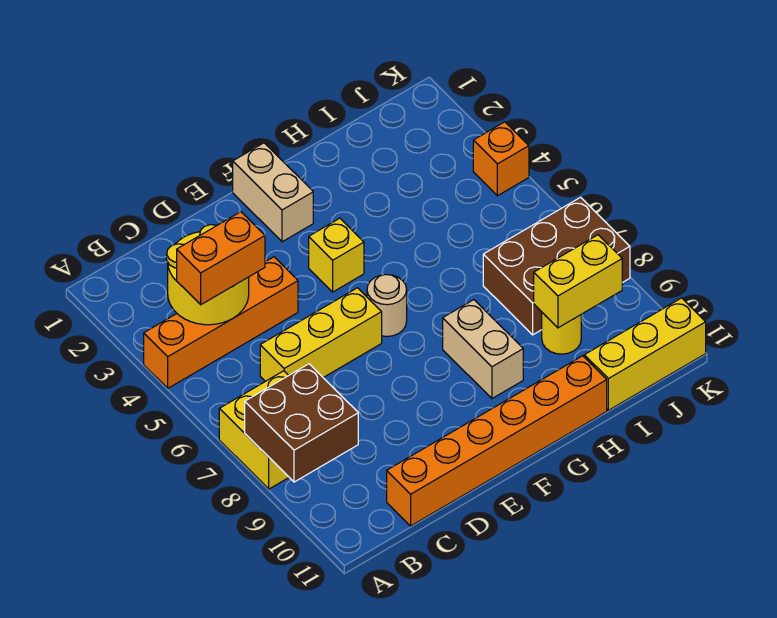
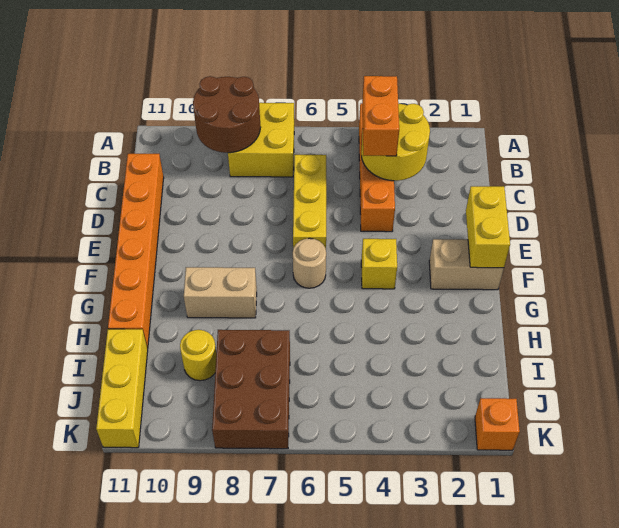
brown brick A8:B9 level 2 -> brown round brick A8:B9 level 2
yellow brick I9:J9 level 2 -> yellow brick E1:F1 level 2
orange brick K4 level 1 -> orange brick K1 level 1

